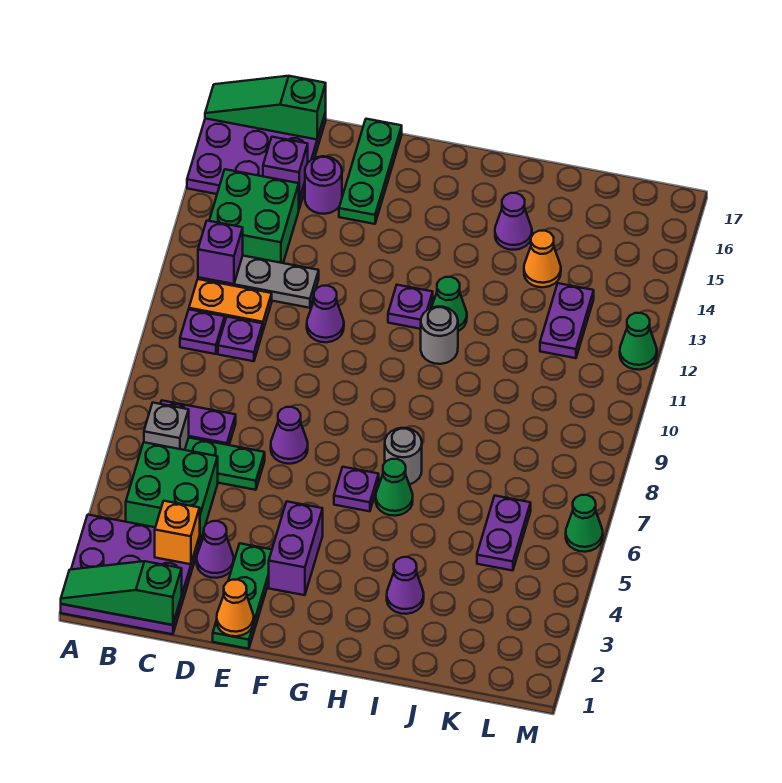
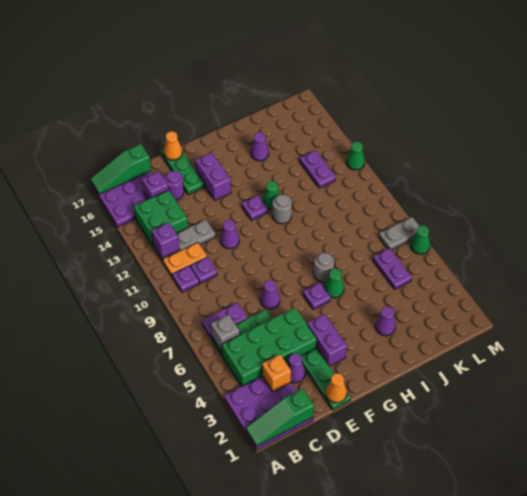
green brick B4:C5 level 1 -> green brick B4:E5 level 1
none -> purple brick F14:F15 level 1
orange cone J14 level 1 -> orange cone E17 level 2
none -> grey plate L7:M7 level 1

